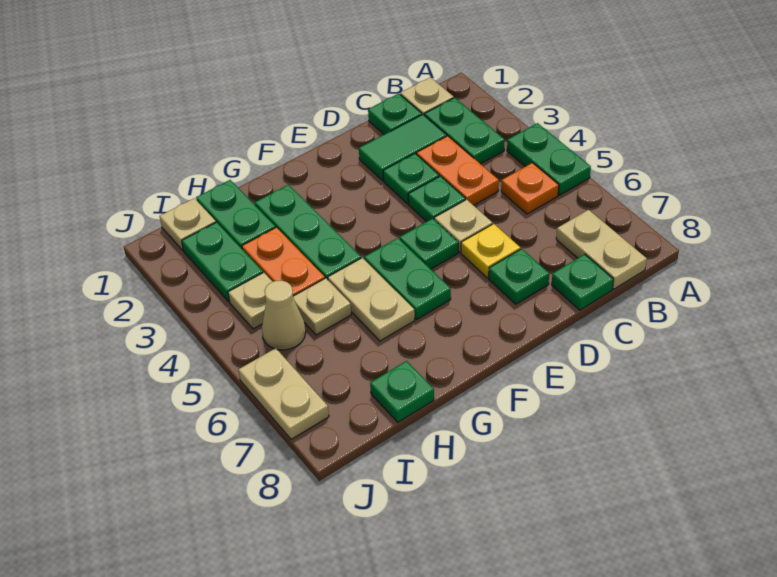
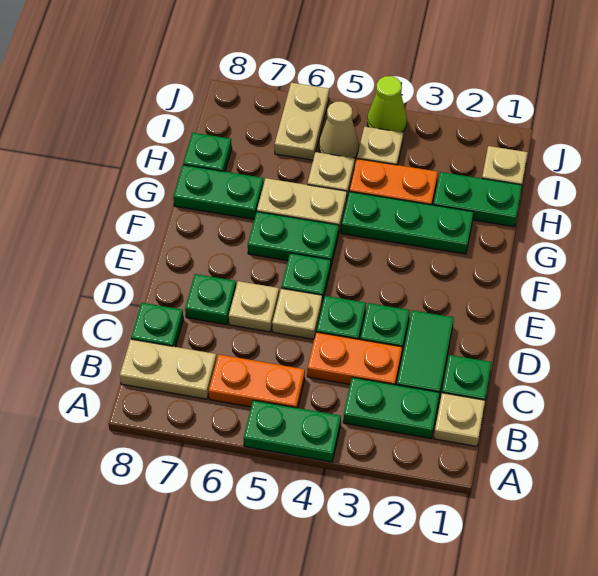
orange plate B5 level 1 -> orange plate B5:B6 level 1
yellow plate D6 level 1 -> tan plate D6 level 1
green plate I2:I3 level 1 -> green plate G7:G8 level 1
none -> lime cone J4 level 1
tan plate J6:J7 level 1 -> tan plate I6:J6 level 1

